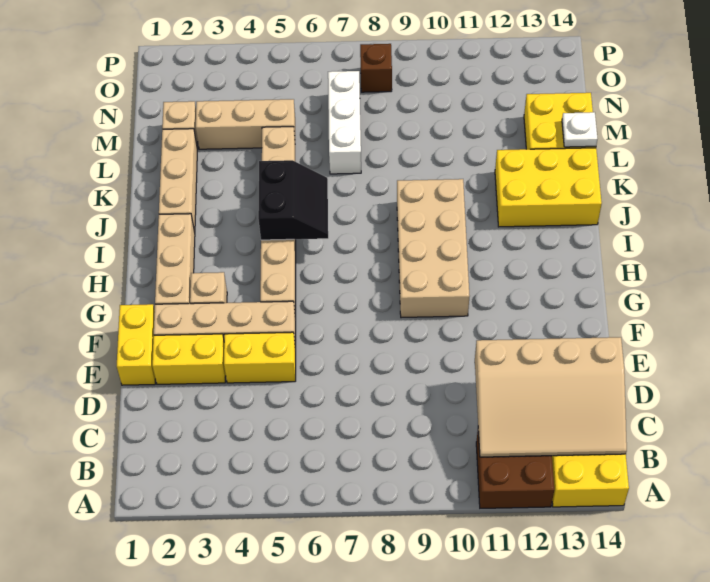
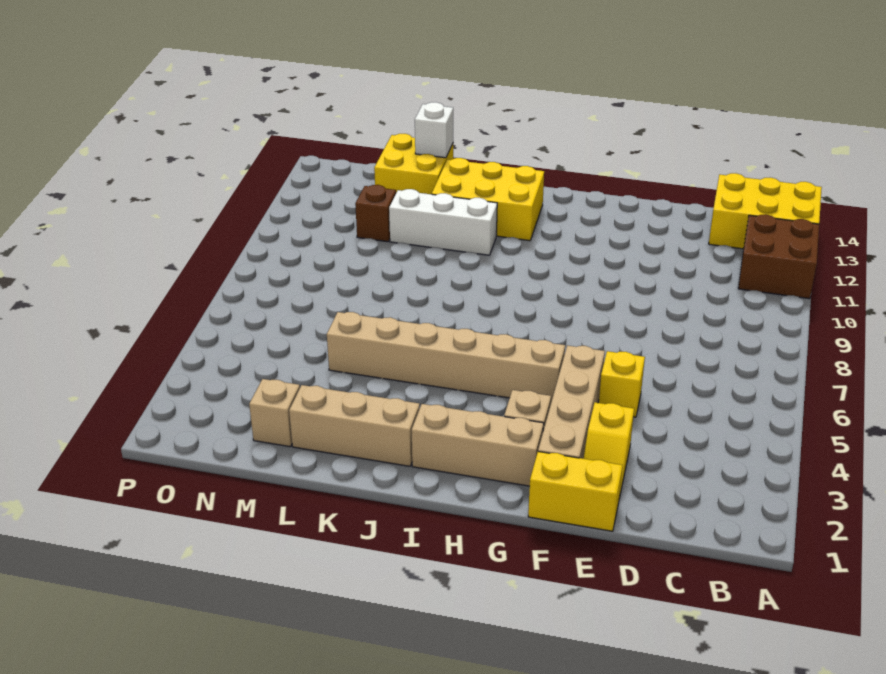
tan slope B11:D14 level 2 top D -> none
yellow brick E2:E3 level 1 -> yellow slope E2:E3 level 1 top 3
yellow brick E4:E5 level 1 -> yellow brick E5 level 1
tan brick G9:J10 level 1 -> none
black slope I5:J6 level 2 top 5 -> none
yellow brick J12:K14 level 1 -> yellow brick I12:K13 level 1
white brick L7:N7 level 1 -> white brick J11:L11 level 1
white plate L14 level 2 -> white brick L14 level 2
tan brick M3:M5 level 1 -> none
brown brick O8 level 1 -> brown brick M11 level 1

